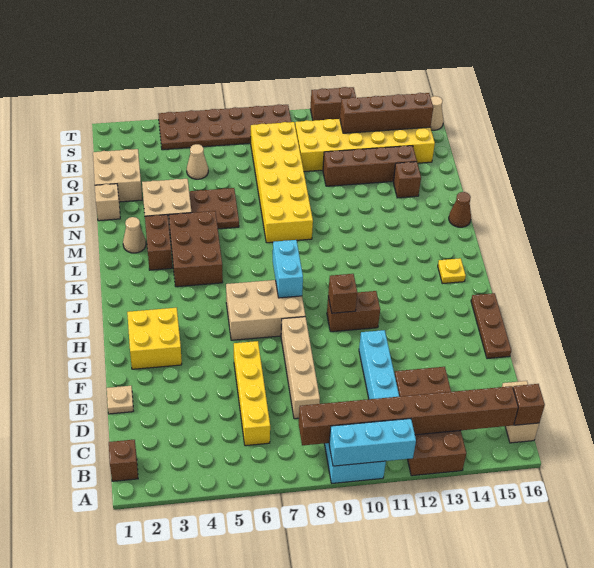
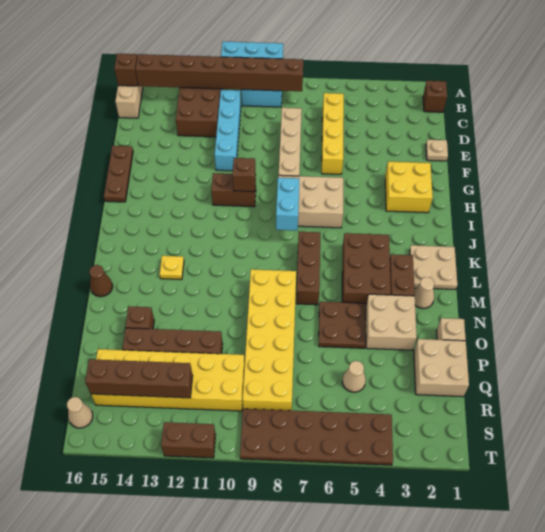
yellow plate J15 level 1 -> yellow plate L13 level 1
none -> tan plate K1:L2 level 1
none -> brown brick K7:M7 level 1

